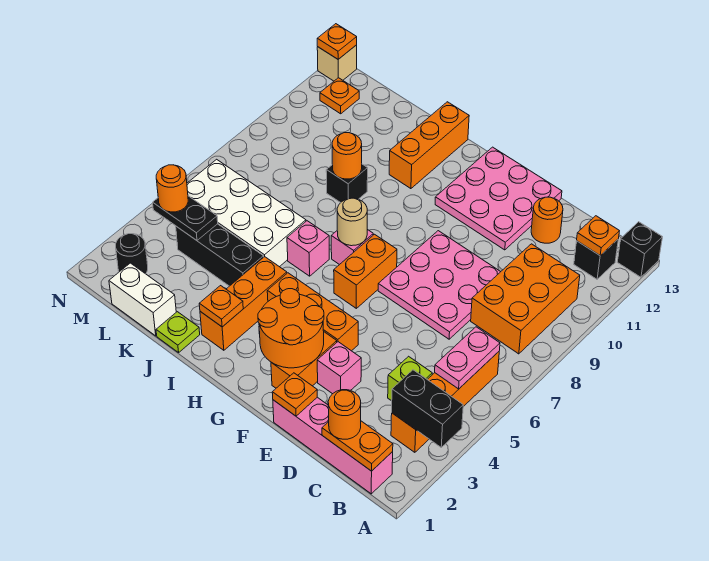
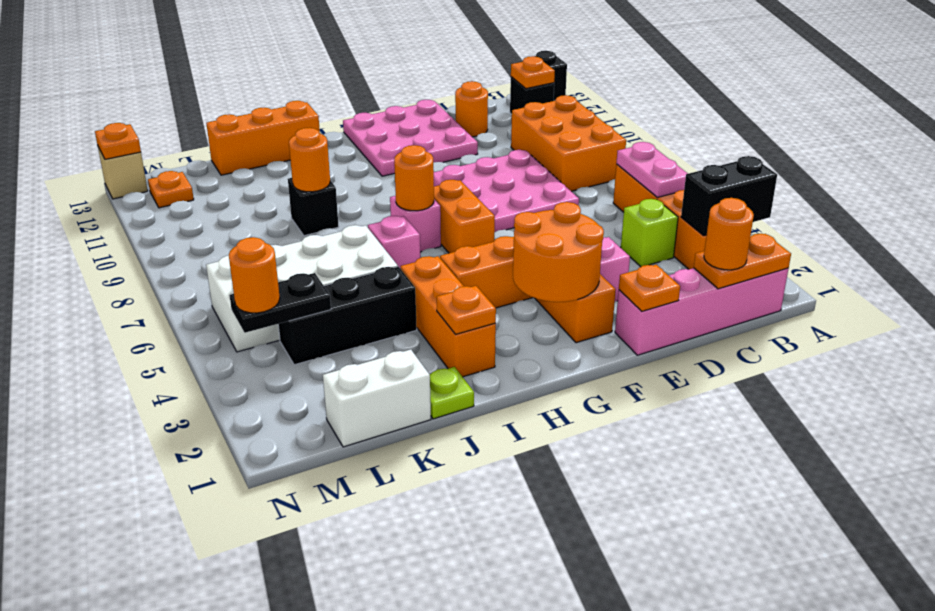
tan round brick H7 level 2 -> orange round brick H7 level 2
orange brick I11:I13 level 1 -> orange brick I13:K13 level 1
black round brick M2 level 1 -> none

